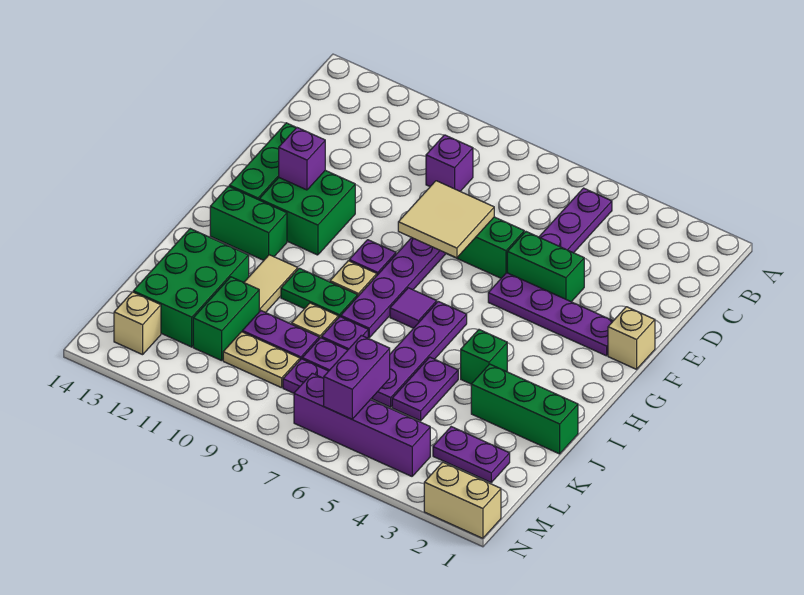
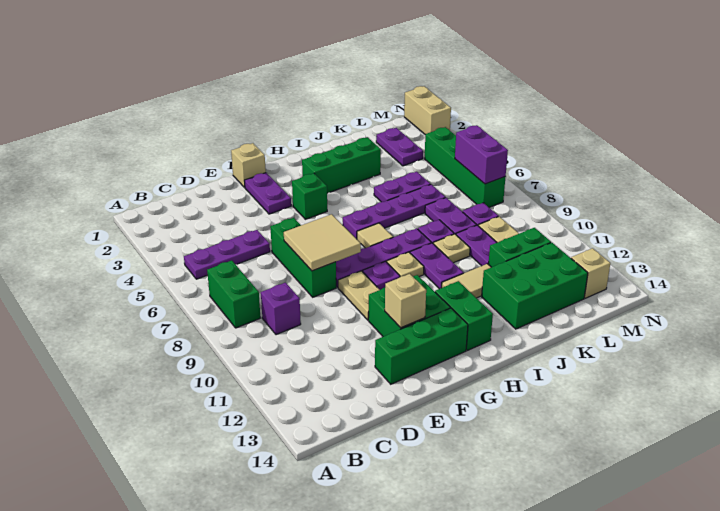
green brick E4:E5 level 1 -> green brick B7:B8 level 1
purple plate F2:F5 level 1 -> purple plate F2:F3 level 1
none -> tan plate F9:F10 level 1
purple brick F12 level 2 -> tan brick F12 level 2
purple tile H7 level 1 -> tan tile H7 level 1
green brick I4 level 1 -> green brick G4 level 1
green plate I9:I10 level 1 -> purple plate I9:I10 level 1
green brick J1:J3 level 1 -> green brick H3:J3 level 1
purple brick L6:M6 level 2 -> purple brick M6:M7 level 2
purple brick M4:M7 level 1 -> green brick M4:M7 level 1

